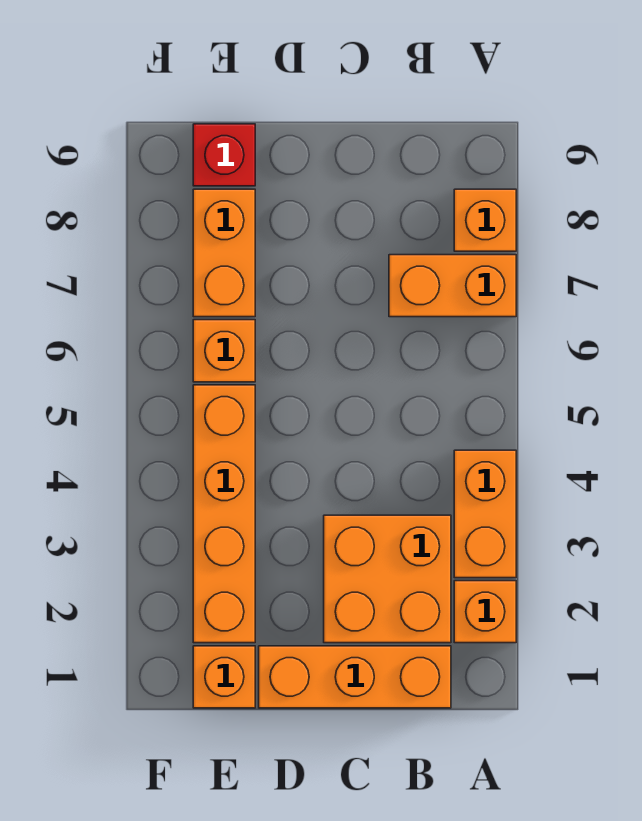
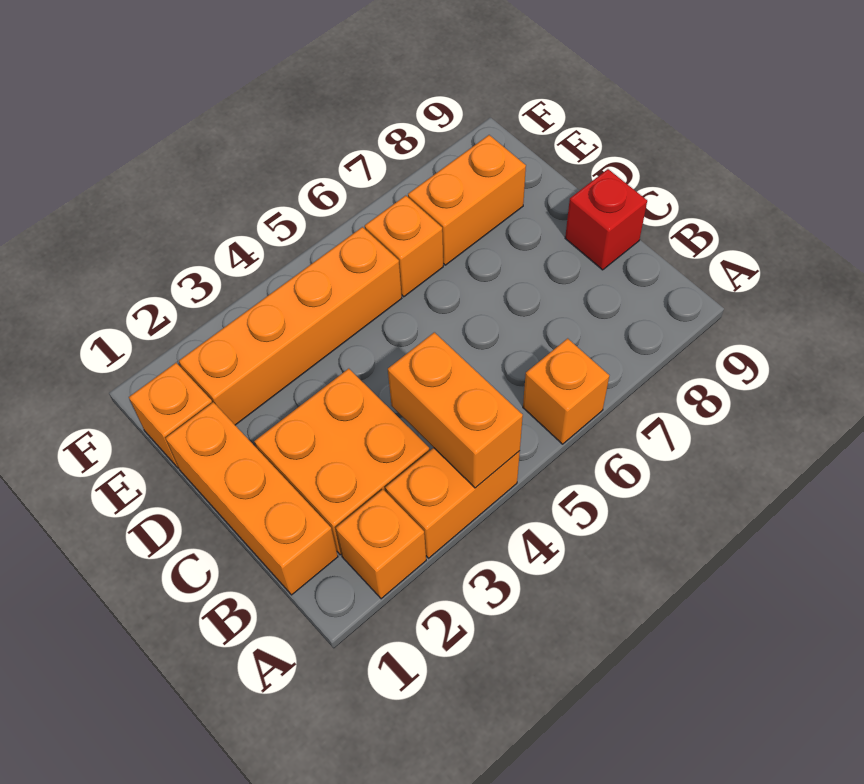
orange brick A7:B7 level 1 -> orange brick A4:B4 level 2
orange brick A8 level 1 -> orange brick A6 level 1
red brick E9 level 1 -> red brick C9 level 1

